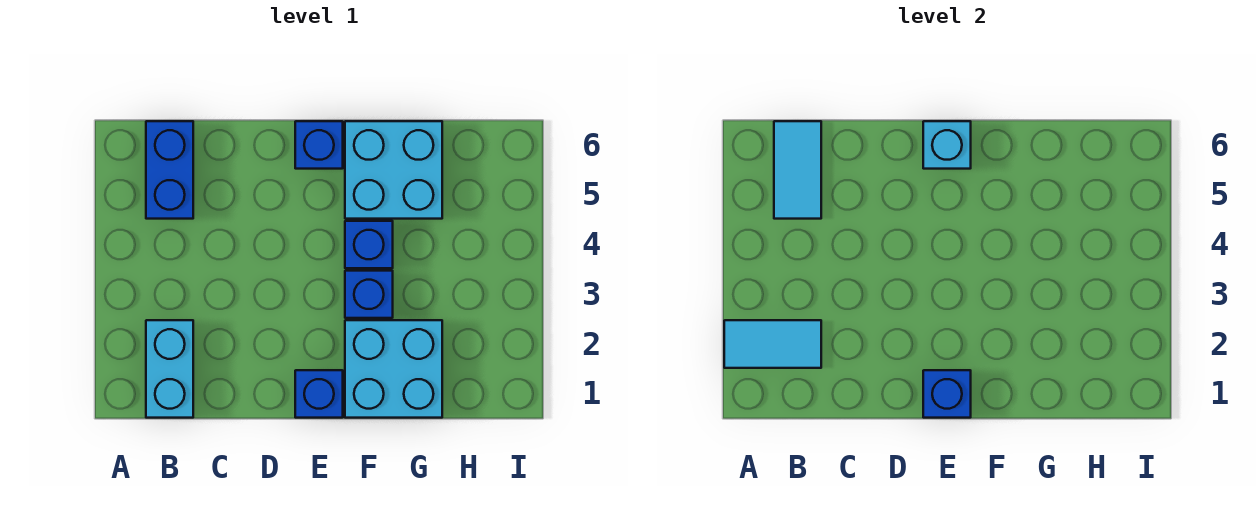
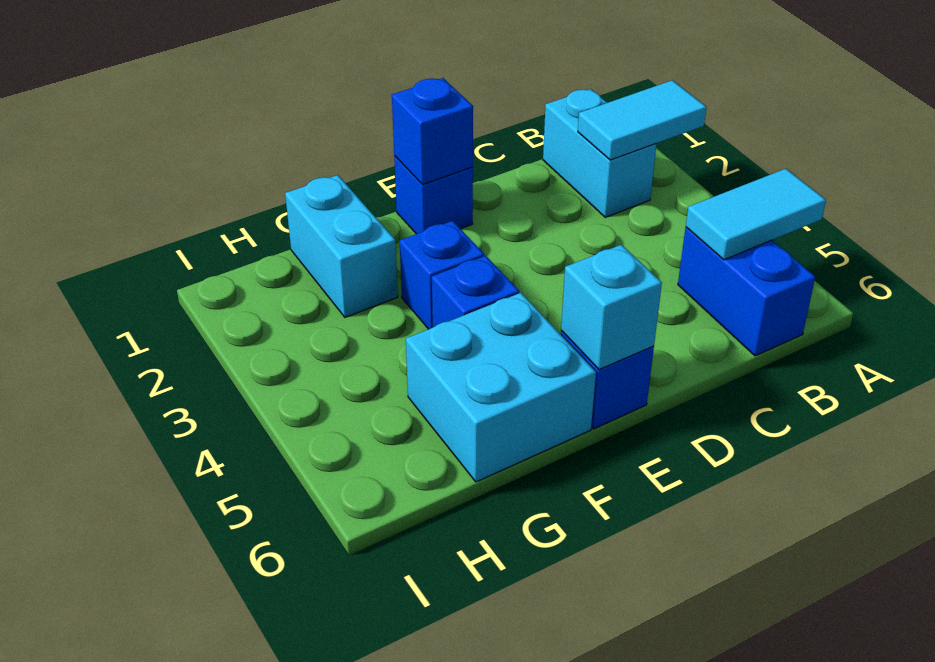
cyan tile B5:B6 level 2 -> cyan tile A5:B5 level 2
cyan brick F1:G2 level 1 -> cyan brick G1:G2 level 1

